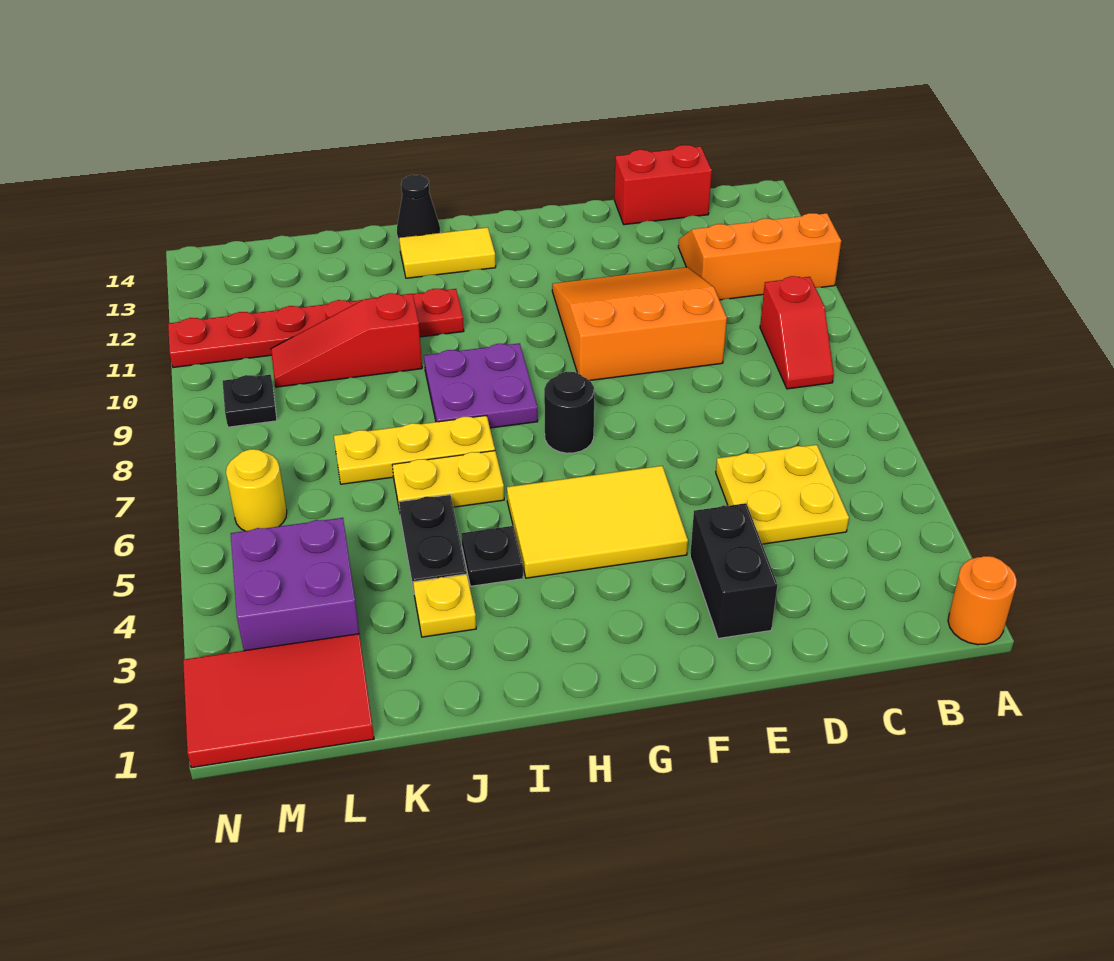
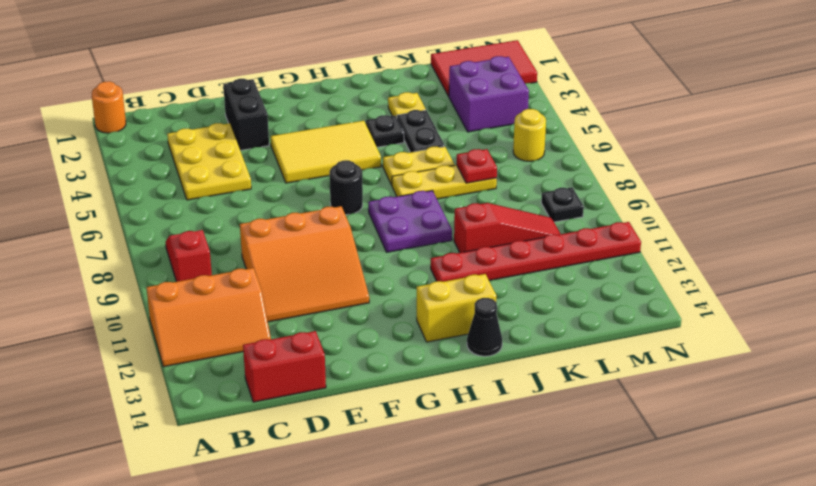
yellow plate C4:D5 level 1 -> yellow plate C3:D5 level 1
yellow tile H13:I13 level 1 -> yellow brick H13:I13 level 1
none -> red plate K7 level 2

